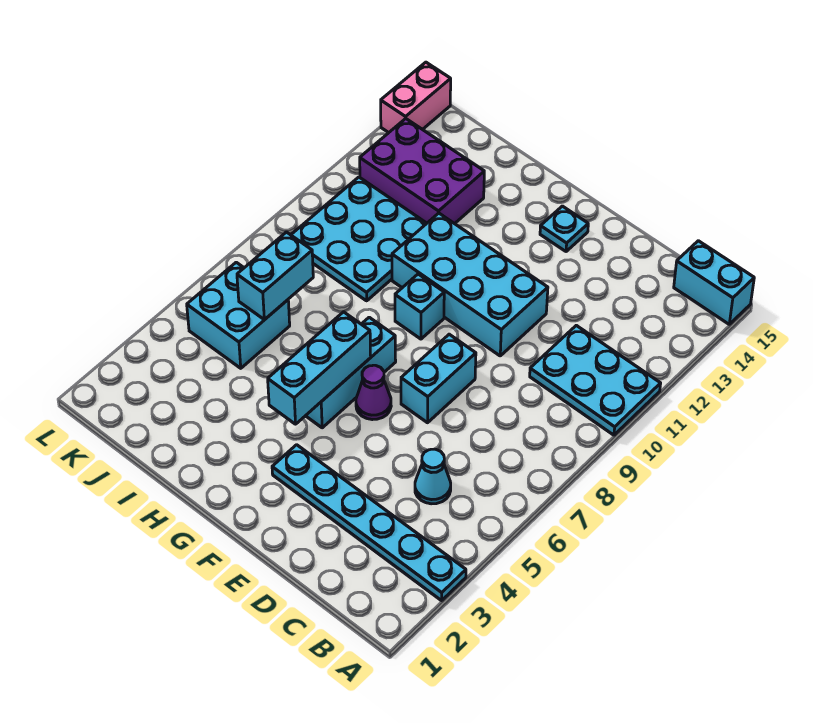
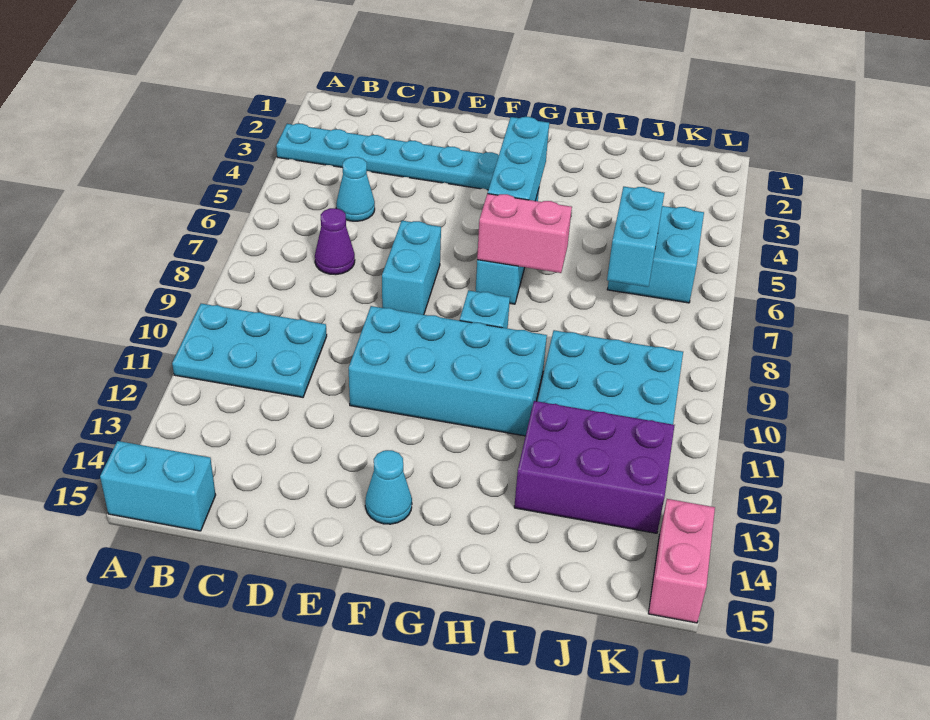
purple cone F6 level 1 -> purple cone C7 level 1
cyan plate F14 level 1 -> cyan cone F14 level 1
none -> pink brick G7:H7 level 2

